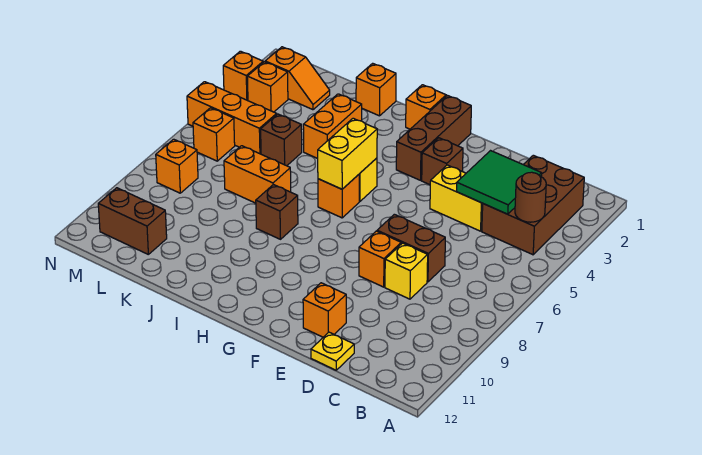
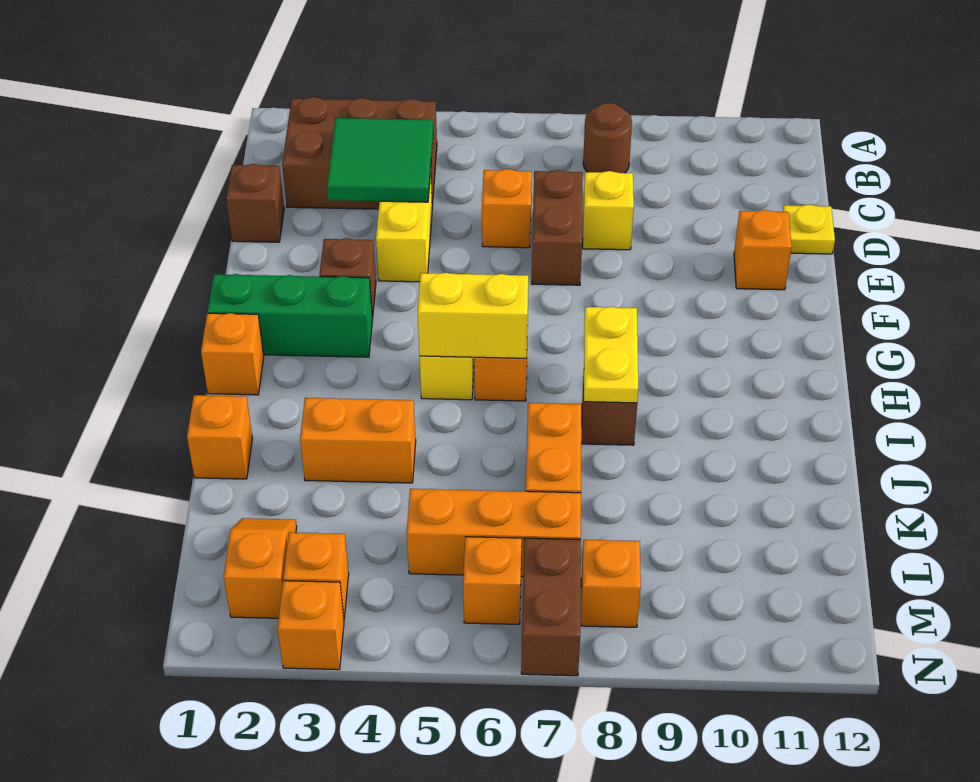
brown round brick B4 level 2 -> brown round brick B8 level 1
orange brick E8 level 1 -> orange brick D6 level 1
brown brick G1:G3 level 1 -> green brick G1:G3 level 1
none -> yellow plate H8:I8 level 2
brown brick K5 level 1 -> brown brick D1 level 1
orange brick L5:N5 level 1 -> orange brick L5:L7 level 1
brown brick L11:M11 level 1 -> brown brick M7:N7 level 1

